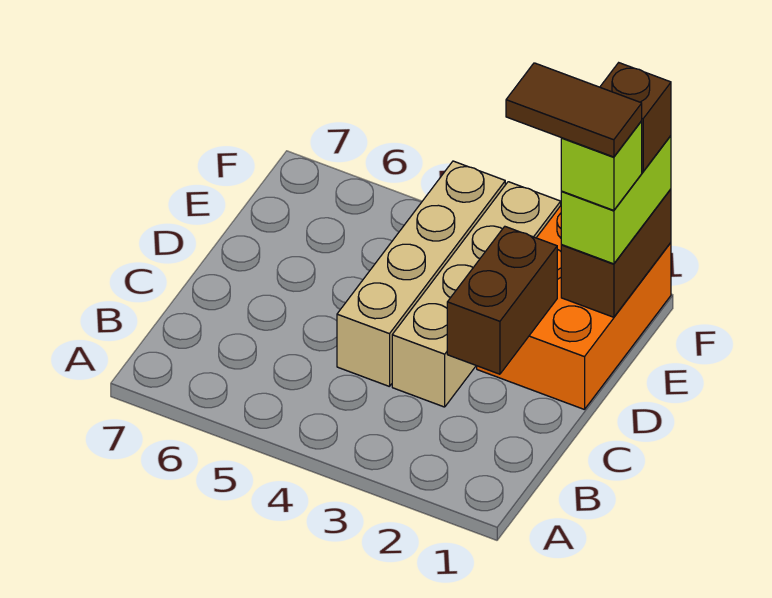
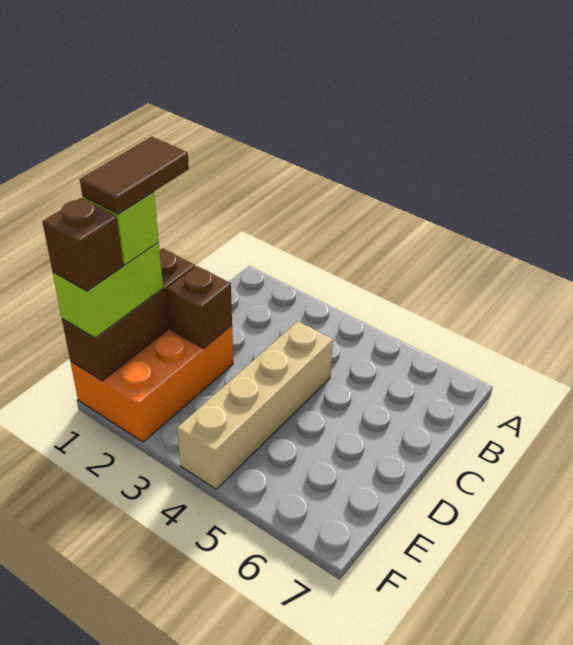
brown brick C2:D2 level 2 -> brown brick D2 level 2
tan brick C3:F3 level 1 -> none
brown brick E1:F1 level 2 -> brown brick D1:F1 level 2
brown tile E1:E2 level 5 -> brown tile D1:E1 level 5

